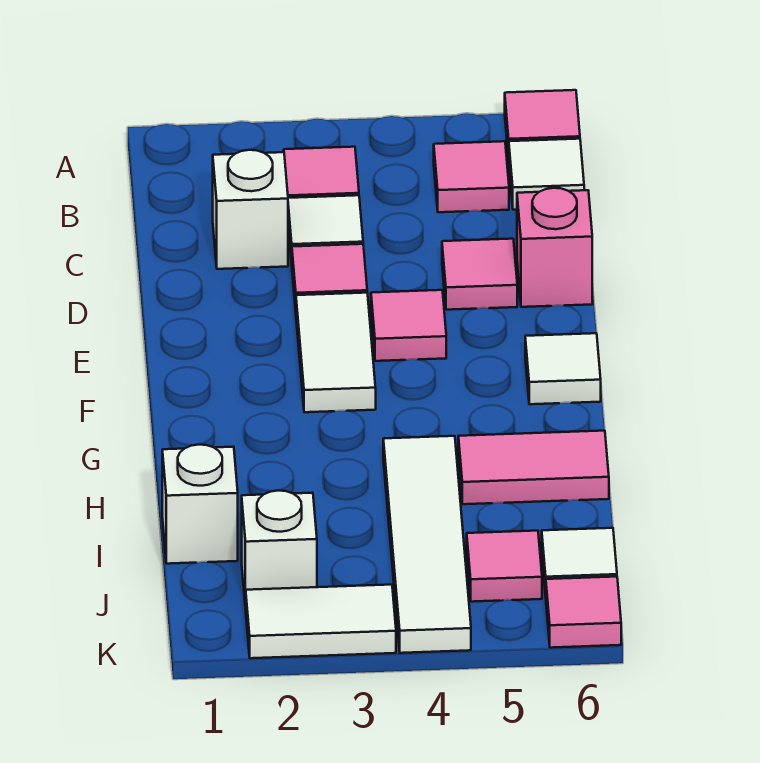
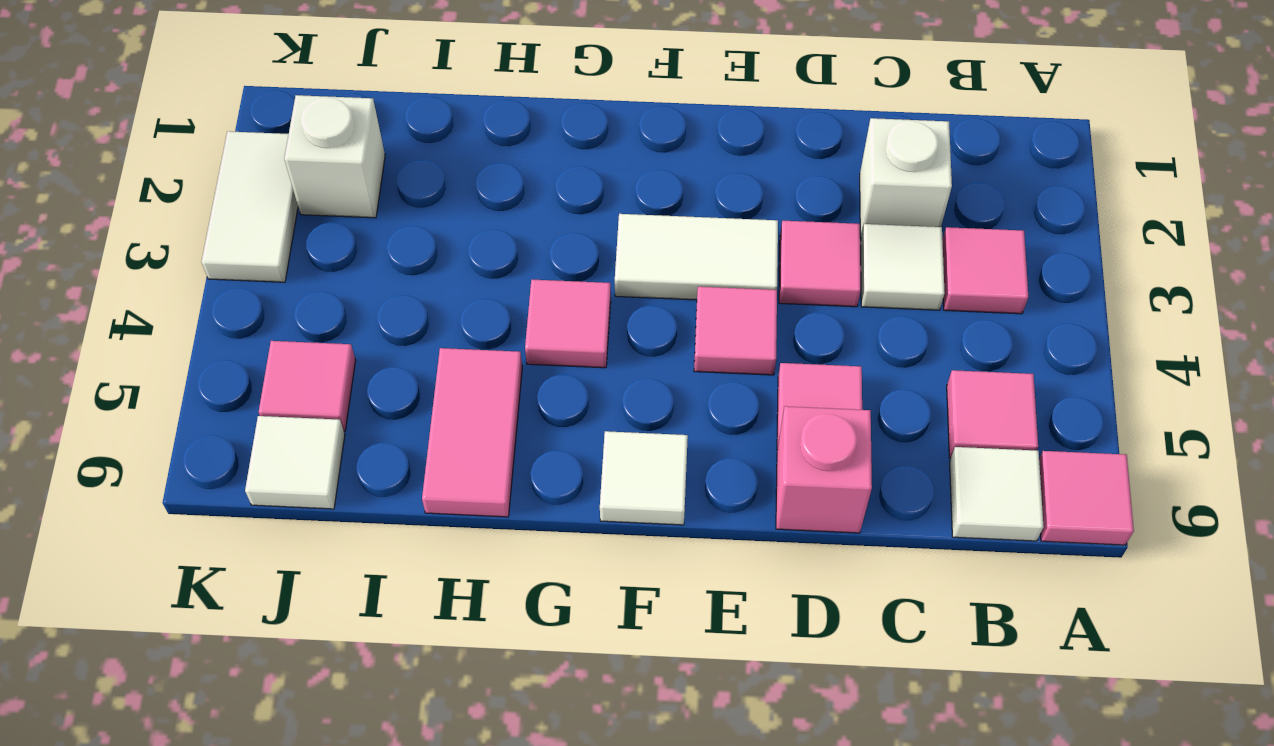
white tile H4:K4 level 1 -> none
white brick I1 level 1 -> none
pink tile K6 level 1 -> pink tile G4 level 1

